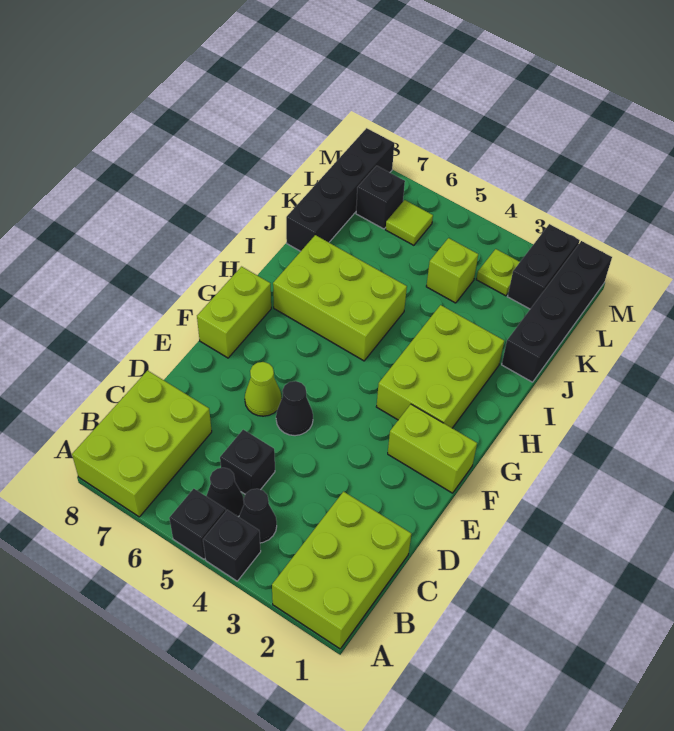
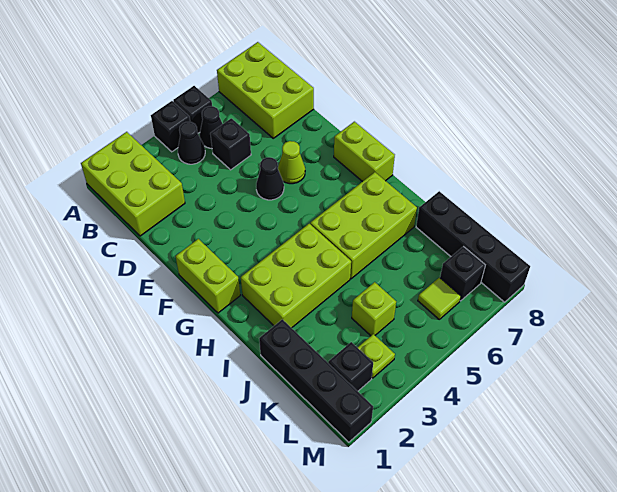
lime brick F1:F2 level 1 -> lime brick F1:G1 level 1
lime brick G2:I3 level 1 -> lime brick H2:I4 level 1
black brick L2:M2 level 1 -> black brick L2 level 1

